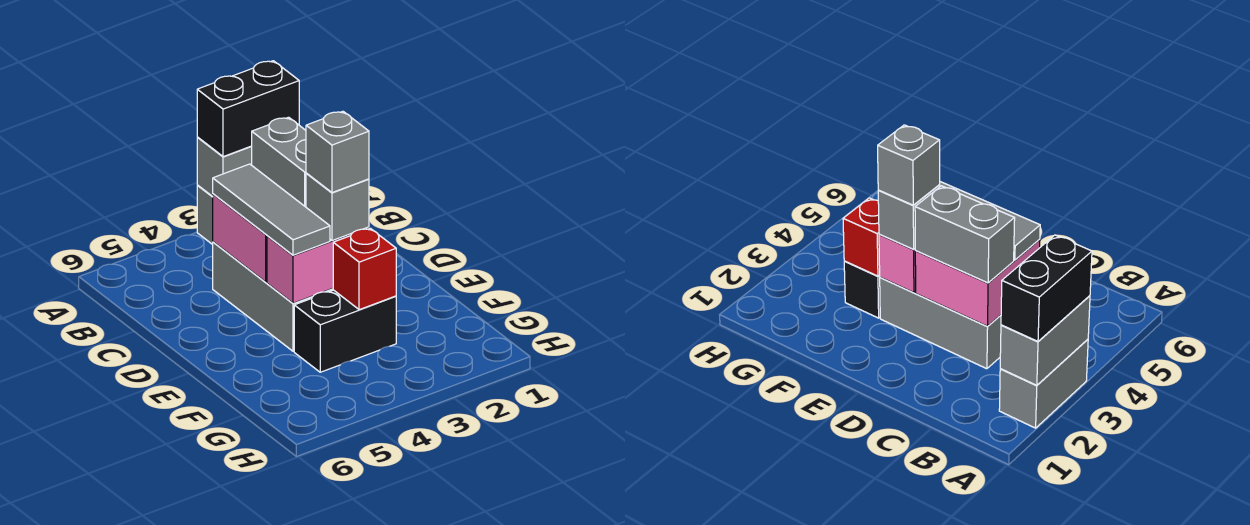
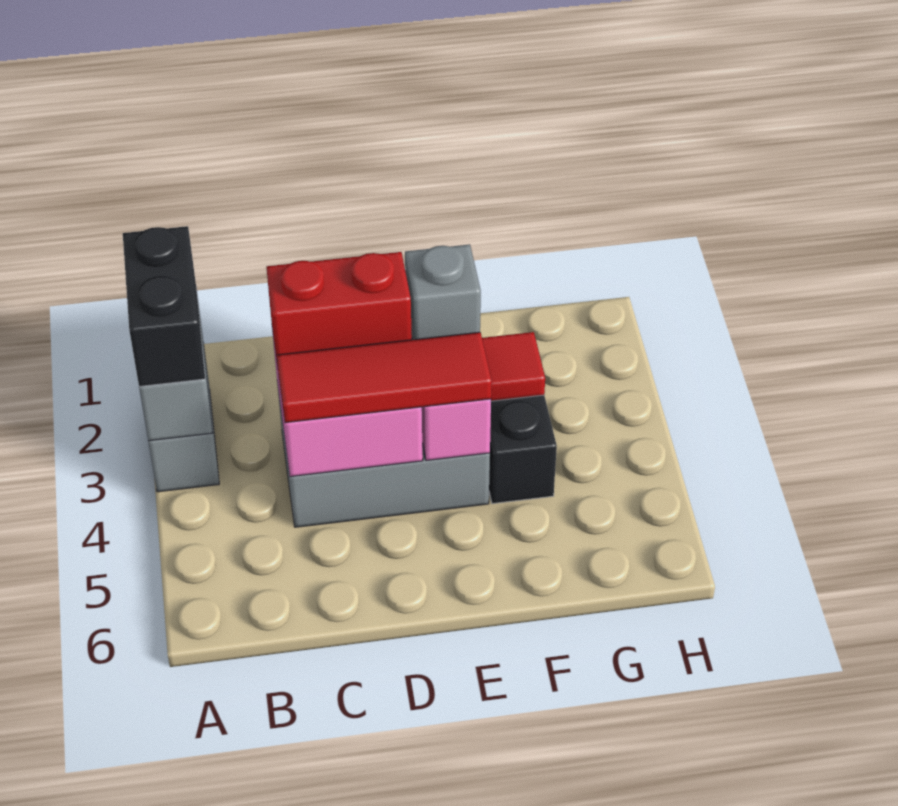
grey brick C3:D3 level 3 -> red brick C3:D3 level 3
grey tile C4:E4 level 3 -> red tile C4:E4 level 3
grey brick E3 level 4 -> none
red brick F3 level 2 -> red tile F3 level 2

